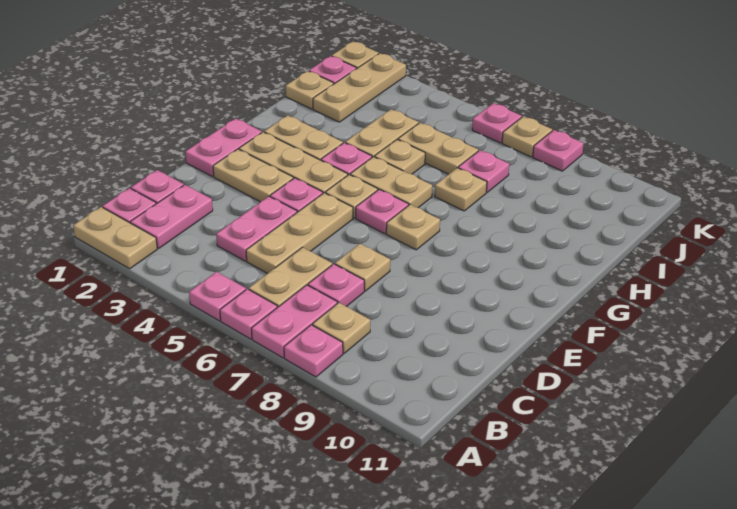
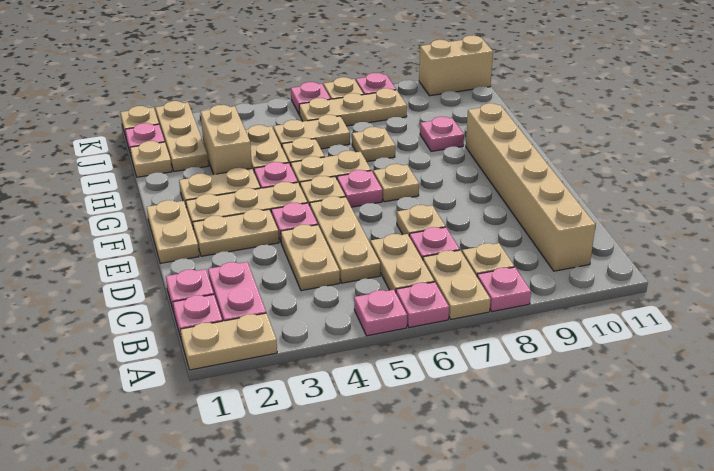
pink plate A7:B7 level 1 -> tan plate A7:B7 level 1
none -> tan brick B10:G10 level 1
pink plate C4:D4 level 1 -> tan plate C4:D4 level 1
pink plate E1:F1 level 1 -> tan plate E1:F1 level 1
none -> tan brick H3:I3 level 1
pink plate I7 level 1 -> pink plate H9 level 1
none -> tan plate J6:J8 level 1
none -> tan brick K10:K11 level 1

